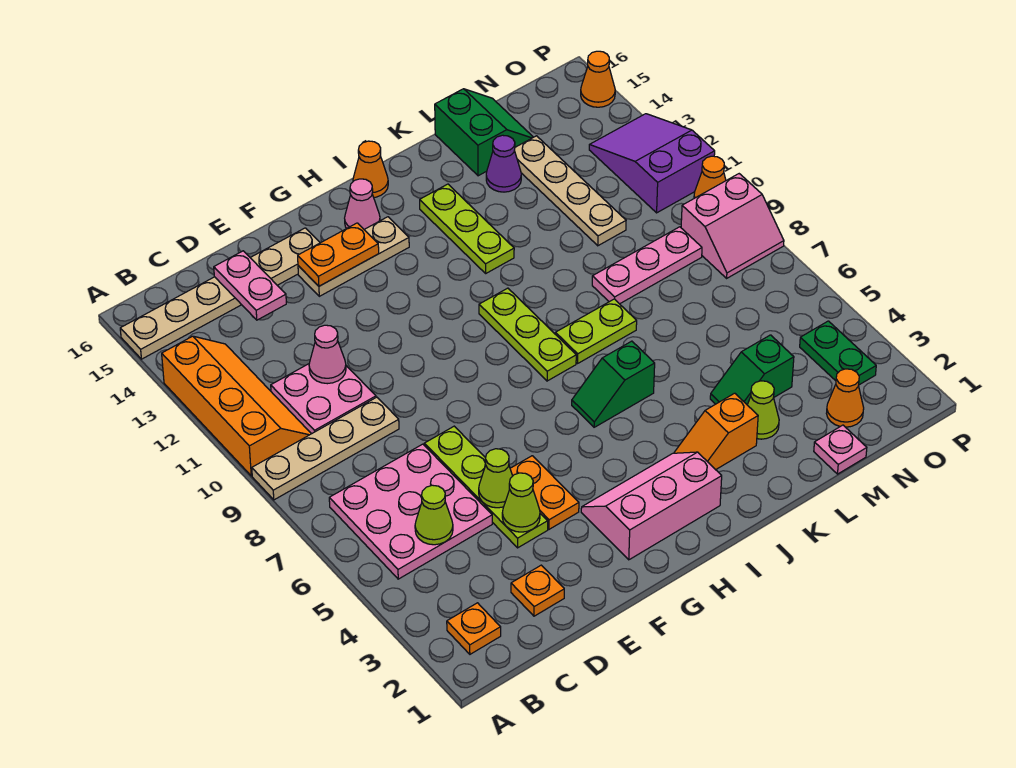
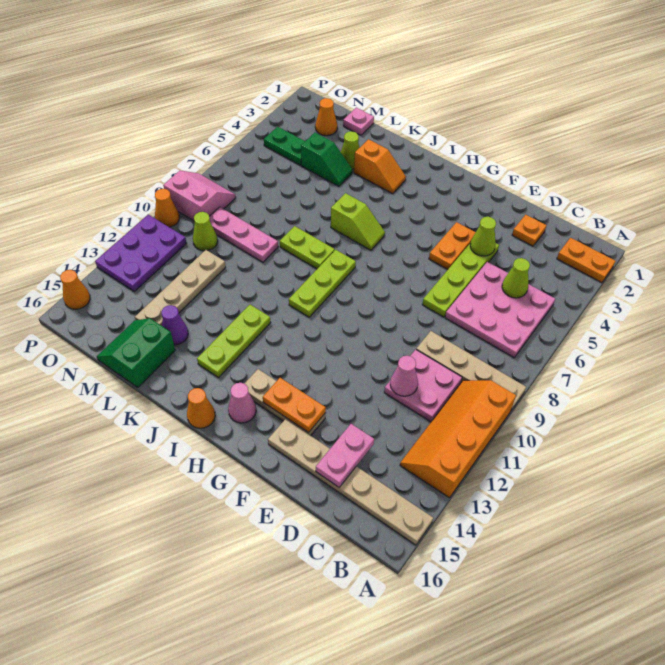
orange plate B2 level 1 -> orange plate A2:B2 level 1
lime cone E5 level 2 -> lime cone N10 level 1
pink slope G2:I3 level 1 top 2 -> none
green slope I6:J6 level 1 top J -> lime slope I6:J6 level 1 top J
green plate O3:O4 level 1 -> green plate N4:O4 level 1
purple slope O11:P13 level 1 top 11 -> purple plate O11:P13 level 1

